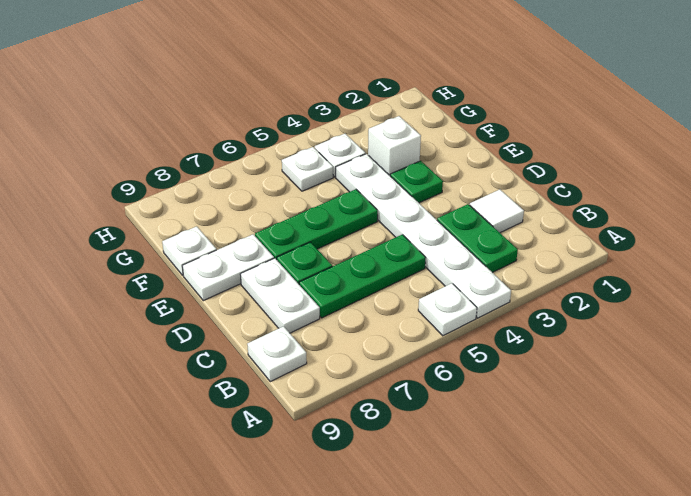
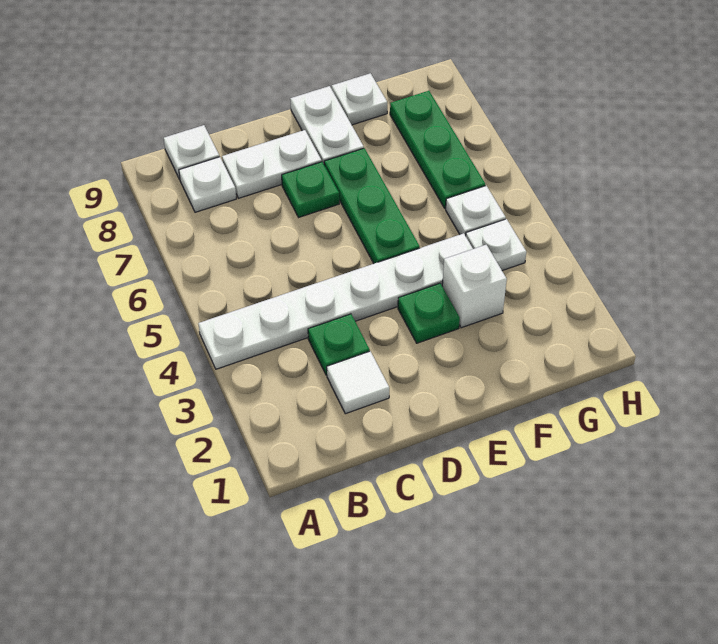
white plate A5 level 1 -> white plate B8 level 1
green plate B3:C3 level 1 -> green plate C3 level 1
green plate C5:C7 level 1 -> green plate G6:G8 level 1

